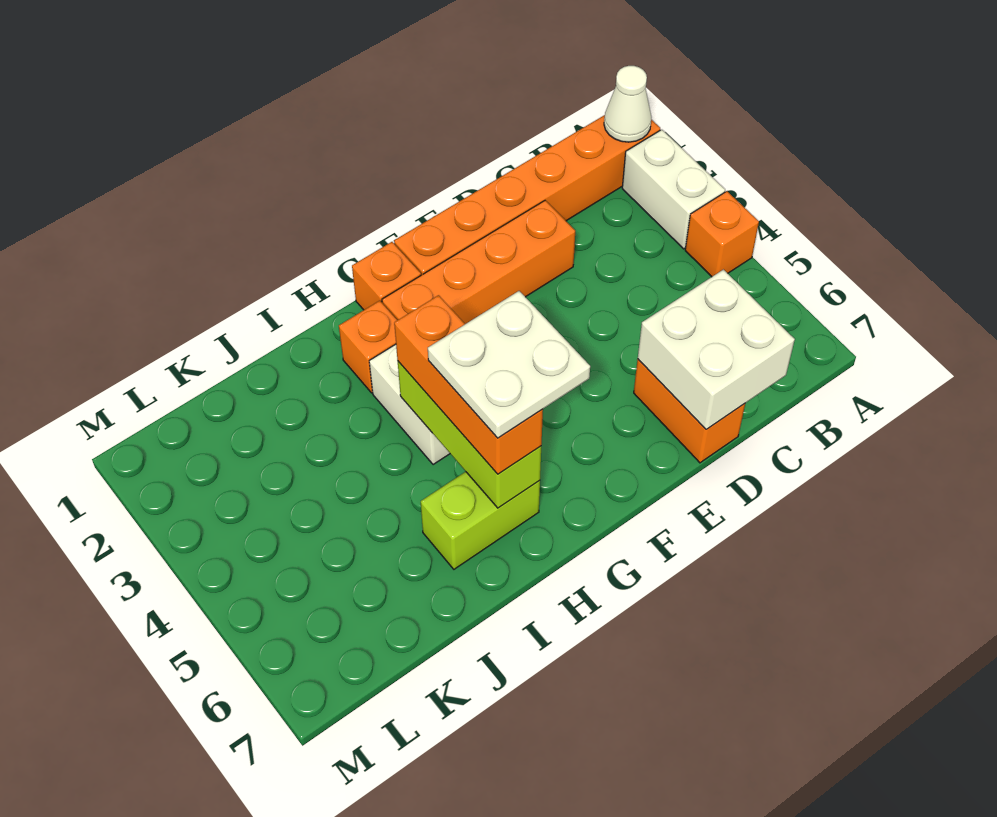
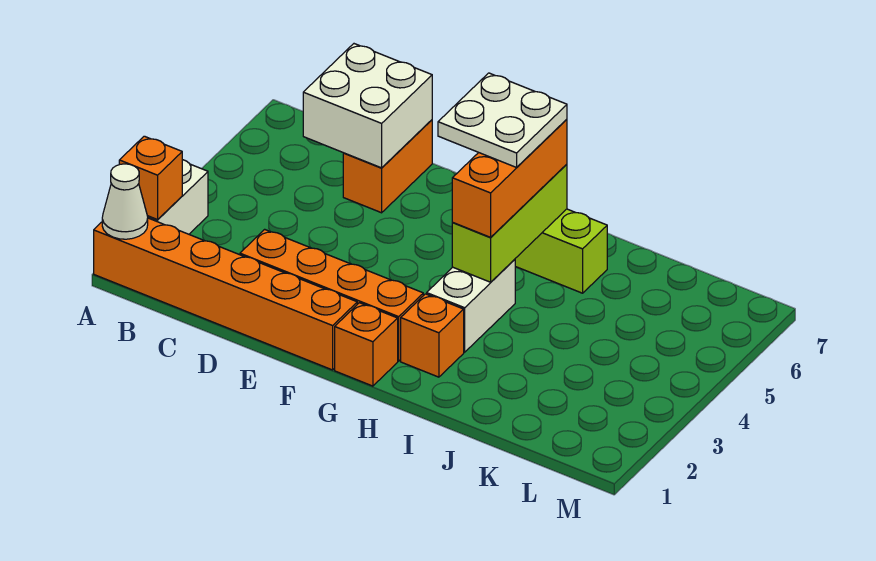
orange brick A4 level 1 -> orange brick A2 level 2

